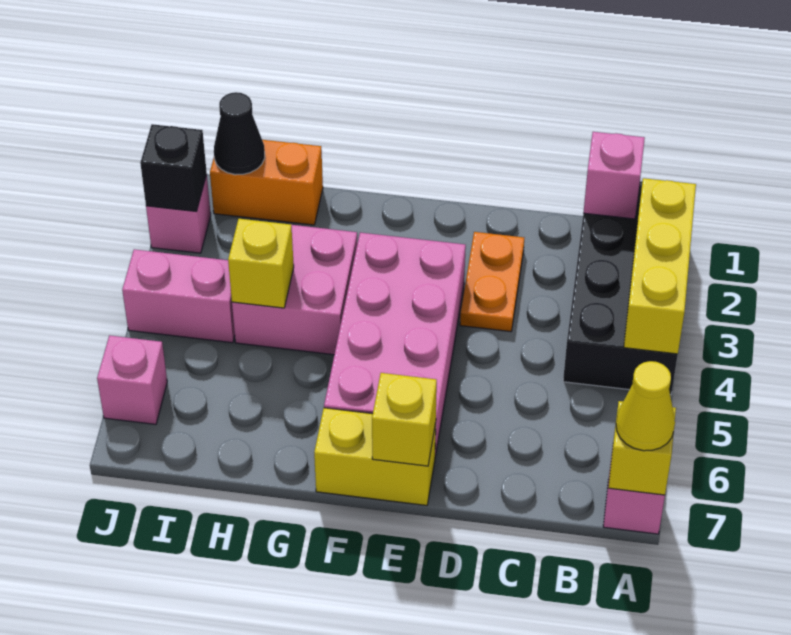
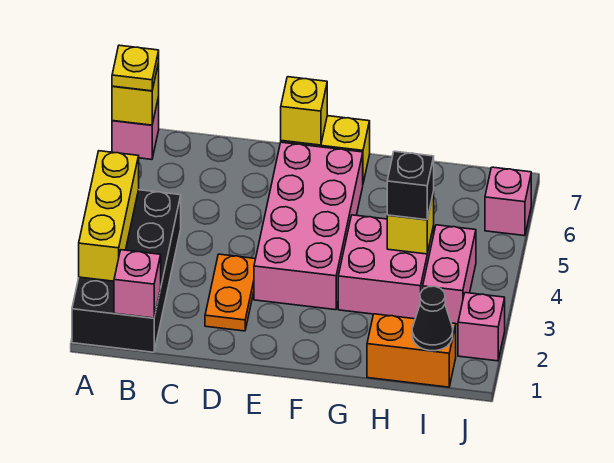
yellow cone A7 level 3 -> yellow plate A7 level 3
pink brick I4:J4 level 1 -> pink brick I3:I4 level 1
black brick J2 level 2 -> black brick H4 level 3

